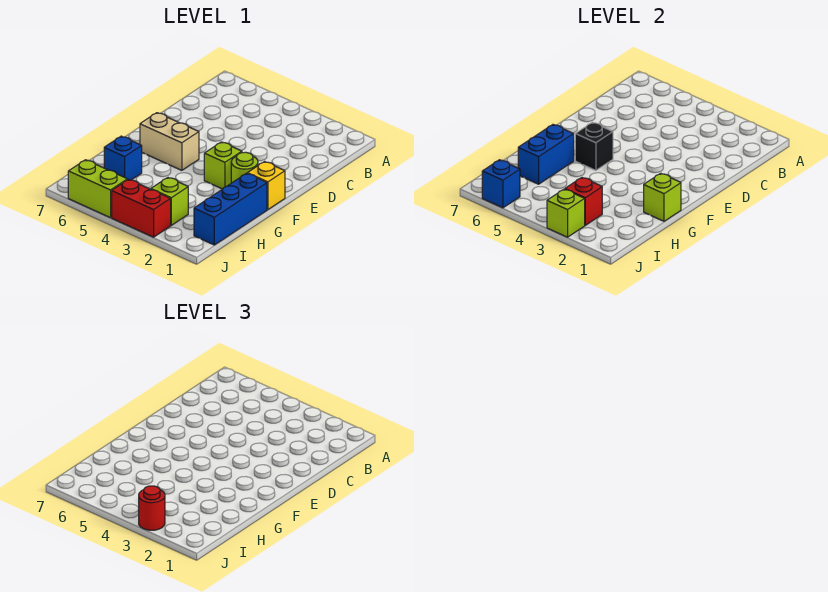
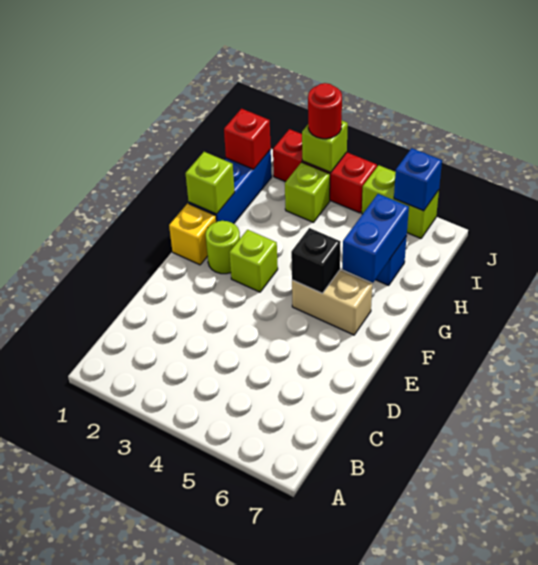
red brick I3 level 2 -> red brick I1 level 2
red brick J3:J4 level 1 -> red brick J2:J4 level 1

